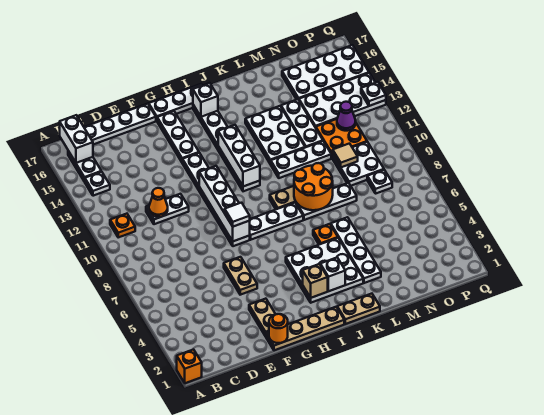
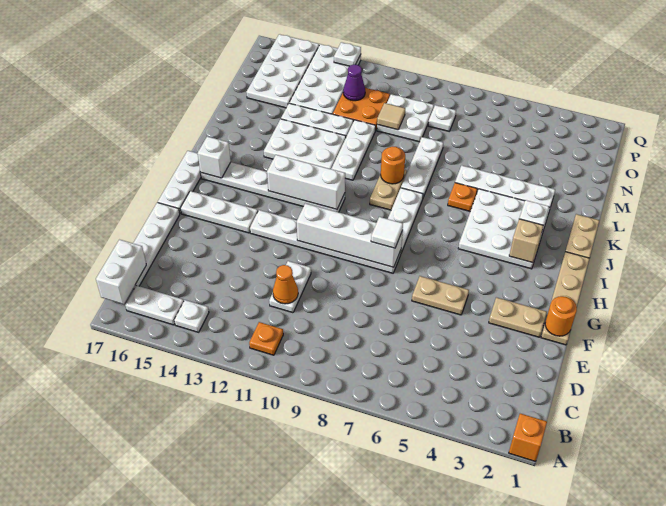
white brick B16:B17 level 2 -> white brick B17:C17 level 2
orange round brick K8:L9 level 2 -> orange round brick K9 level 2

